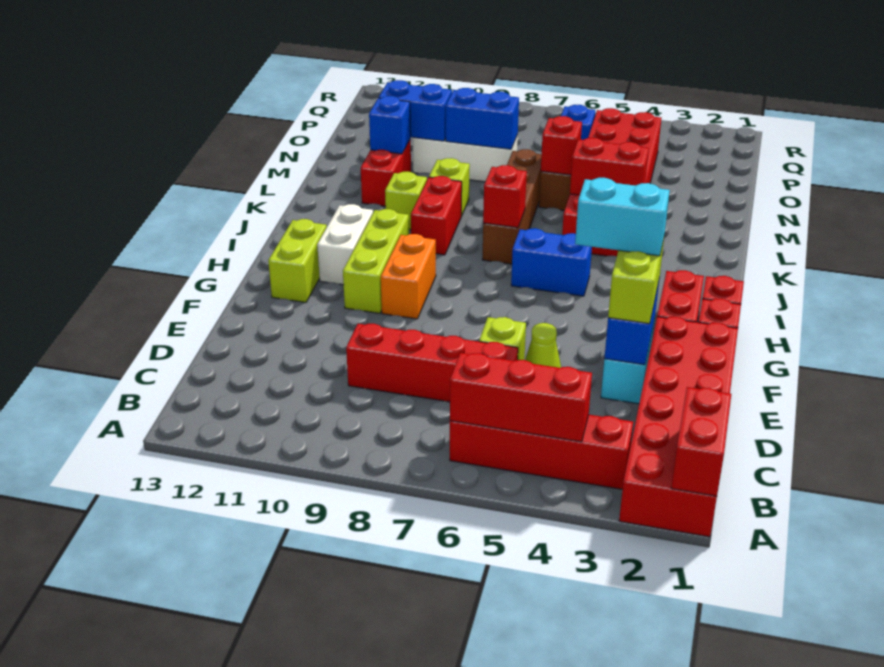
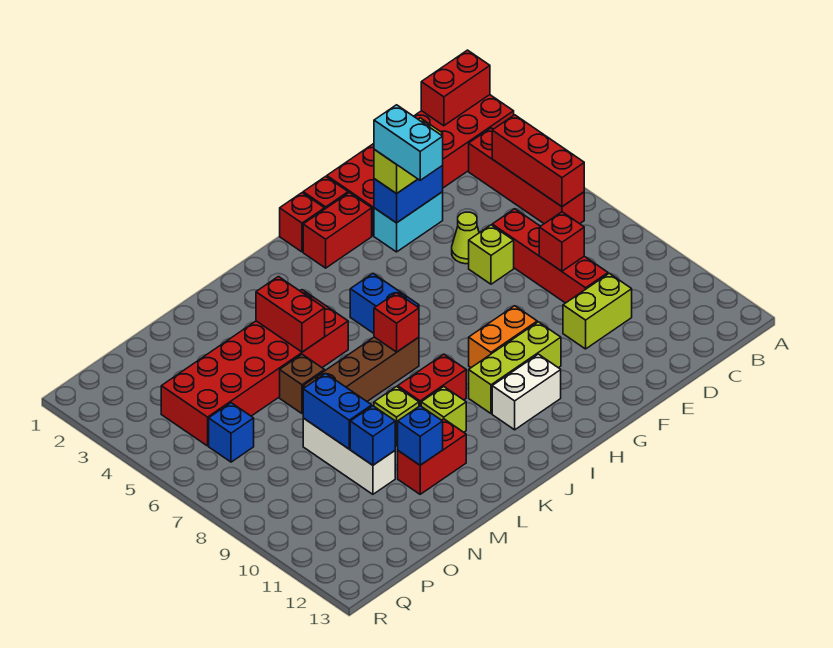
lime brick G12:H12 level 1 -> lime brick D10:E10 level 1
red brick M6 level 2 -> red brick D8 level 2
blue brick N10:N11 level 2 -> blue brick N10 level 2

